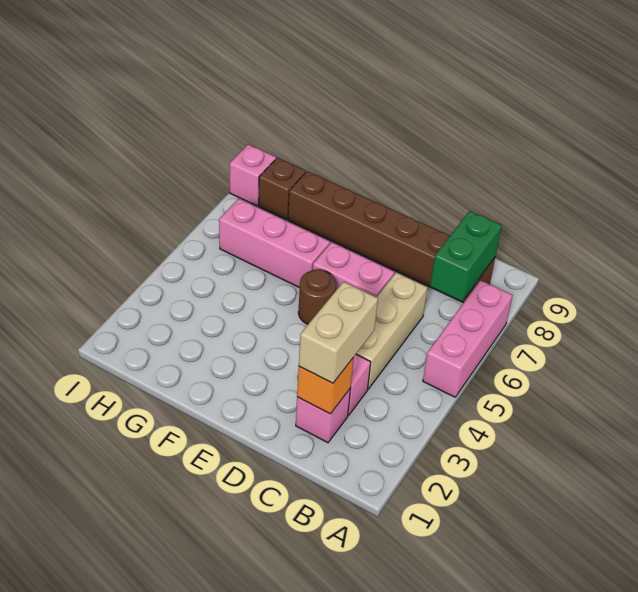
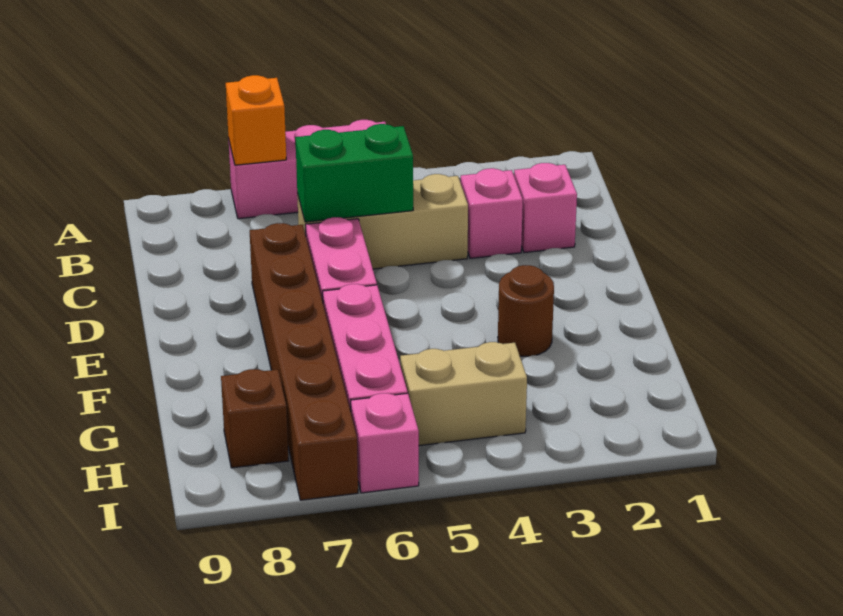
green brick B7:B8 level 2 -> green brick C5:C6 level 2
brown brick B8:G8 level 1 -> brown brick D7:I7 level 1
orange brick C2 level 2 -> orange brick A7 level 2
tan brick C2:C3 level 3 -> tan brick H4:H5 level 1
brown round brick E5 level 1 -> brown round brick F3 level 1
pink brick I8 level 1 -> pink brick I6 level 1

